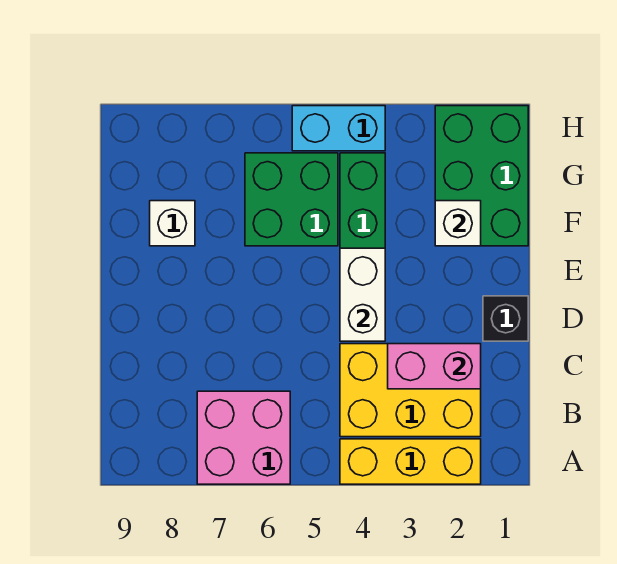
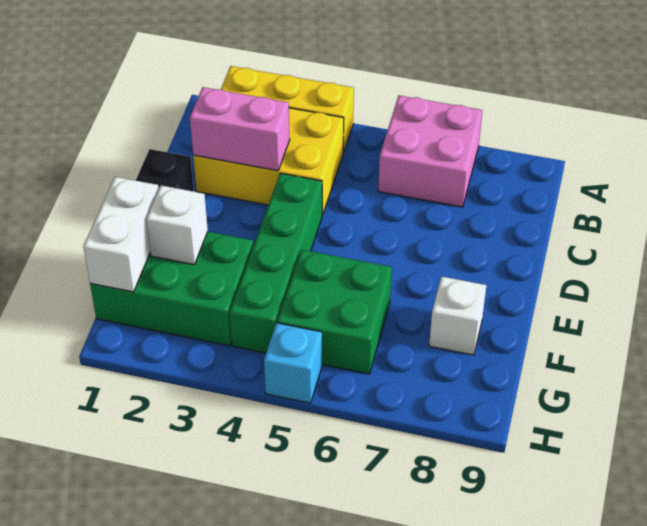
white brick D4:E4 level 2 -> white brick F1:G1 level 2
green brick F1:H2 level 1 -> green brick F1:G3 level 1
cyan brick H4:H5 level 1 -> cyan brick H5 level 1

